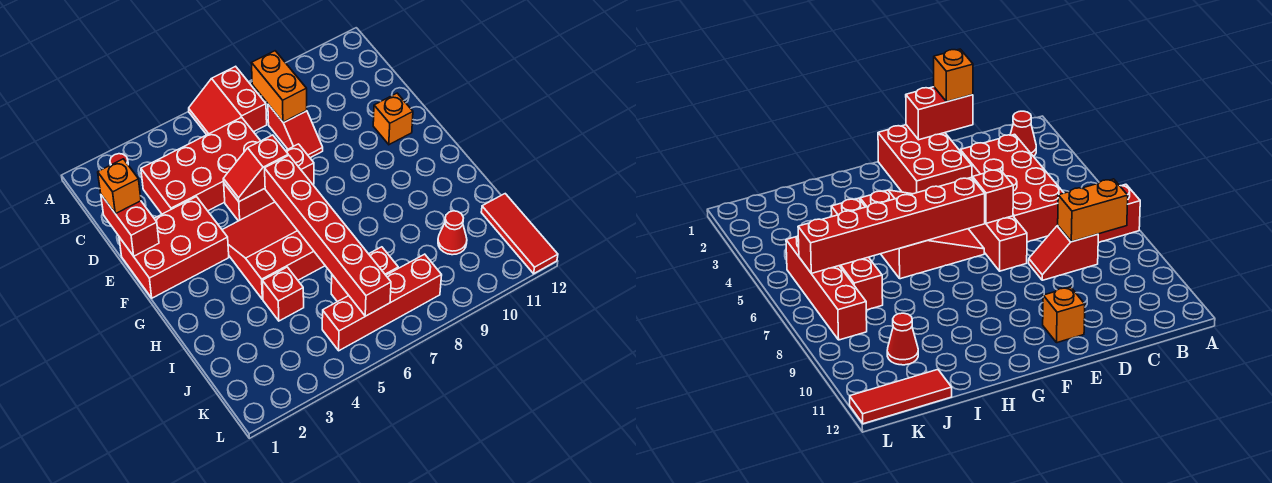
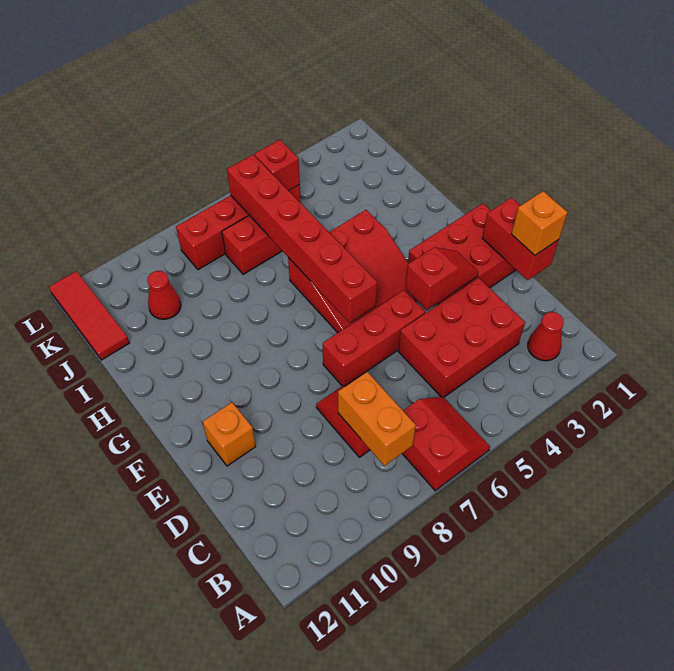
red brick C3:D6 level 1 -> red brick C3:D5 level 1
red slope E5:E6 level 2 top 6 -> red slope E3:E4 level 2 top 4
red brick I4 level 1 -> red brick K5 level 2

